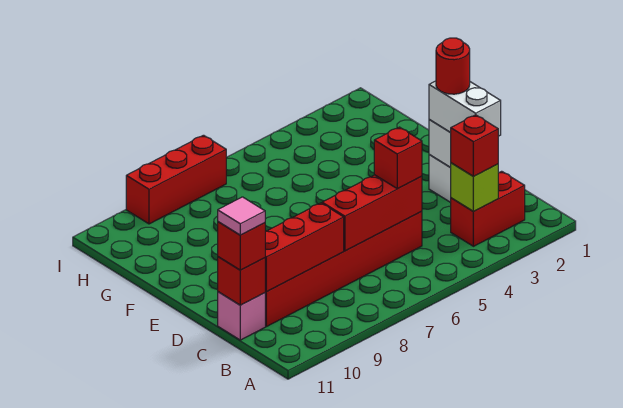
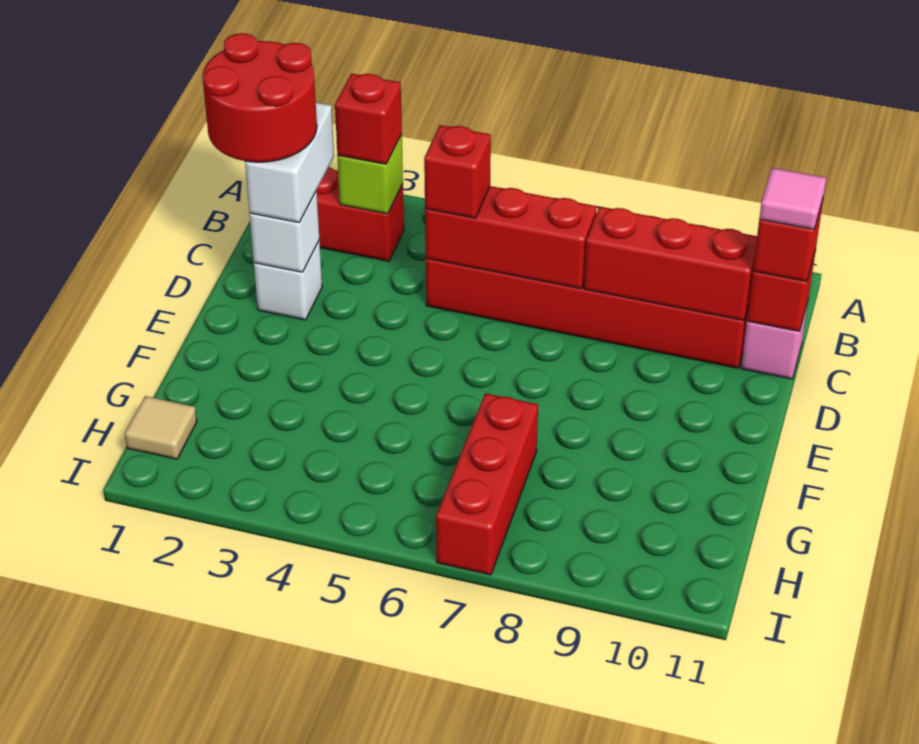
red round brick D2 level 4 -> red round brick C1:D2 level 4
none -> tan tile H1 level 1
red brick I7:I9 level 1 -> red brick G7:I7 level 1

